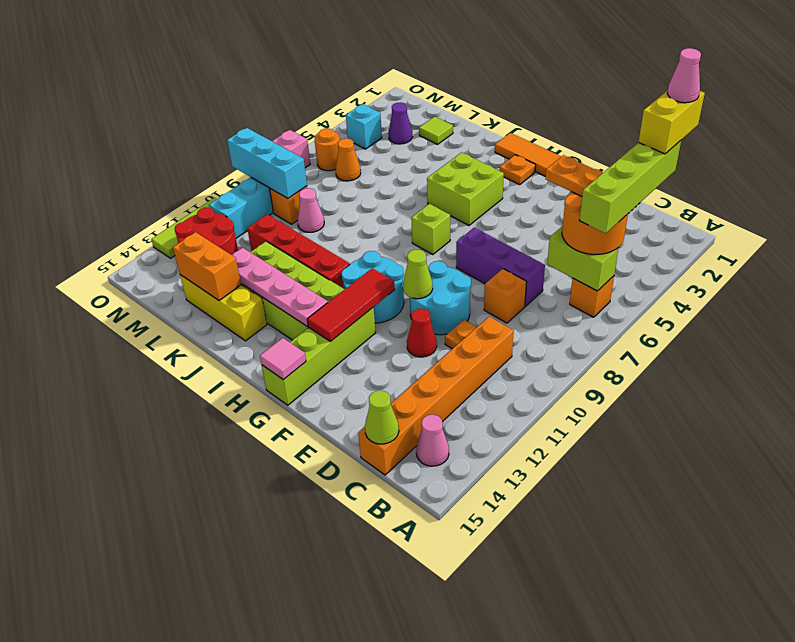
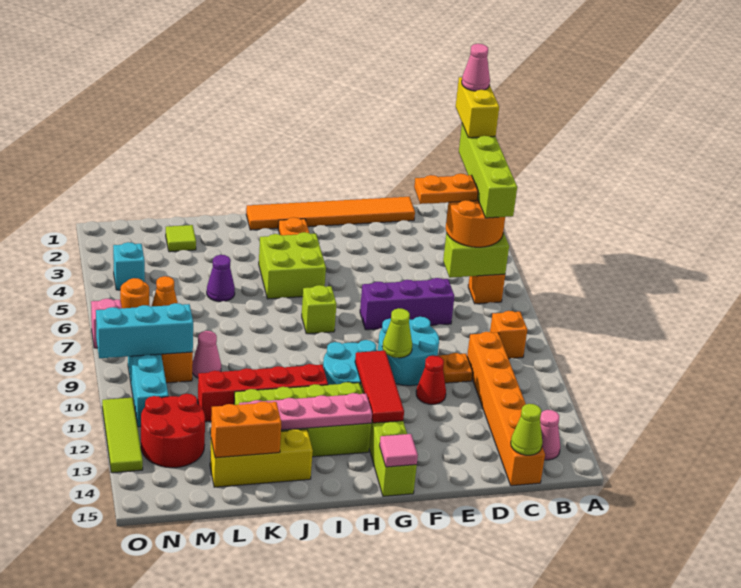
orange brick D8 level 1 -> orange brick B9 level 1
purple cone M3 level 1 -> purple cone K5 level 1

